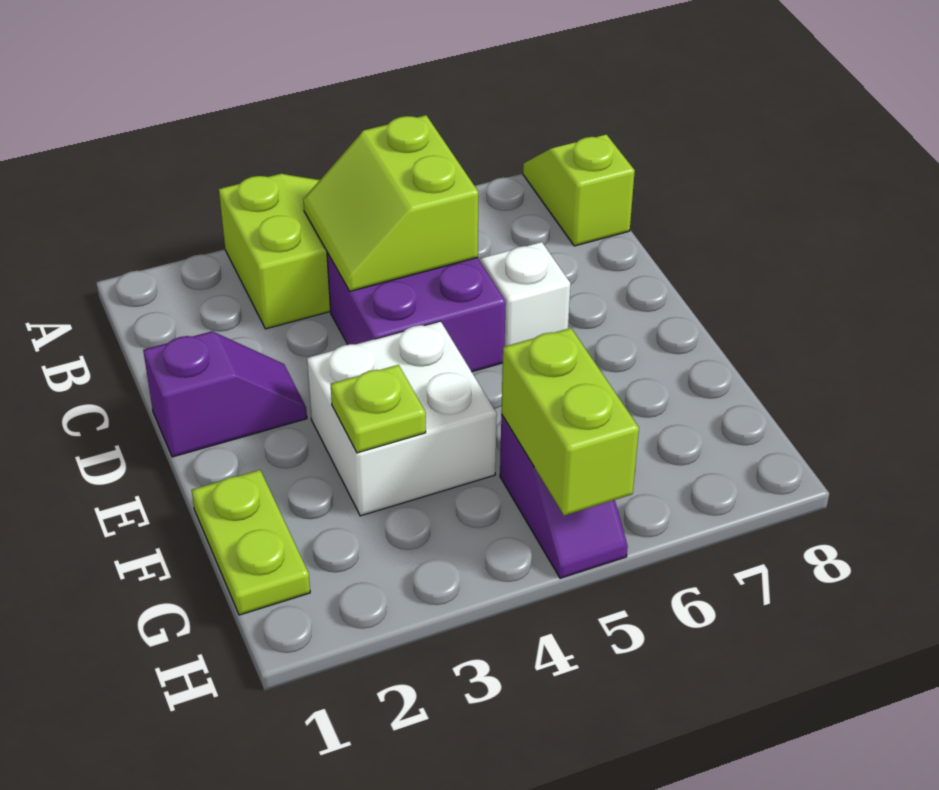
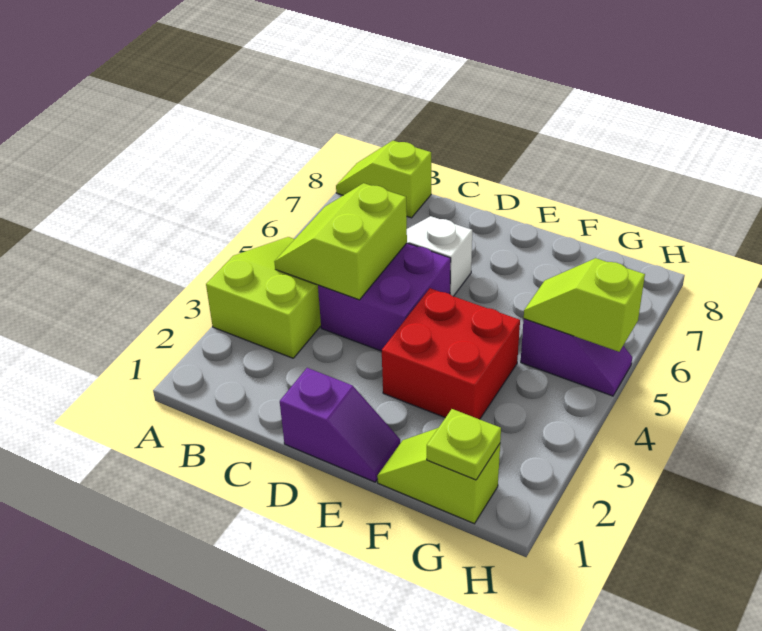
lime slope B4:C5 level 2 top 5 -> lime slope B4:C5 level 2 top C
purple slope D1:D2 level 1 top 1 -> purple slope D1:E1 level 1 top D
white brick E3:F4 level 1 -> red brick E3:F4 level 1
lime plate F1:G1 level 1 -> lime slope F1:G1 level 1 top G
lime plate F3 level 2 -> lime plate G1 level 2
lime brick G5:H5 level 2 -> lime slope G5:H5 level 2 top H

